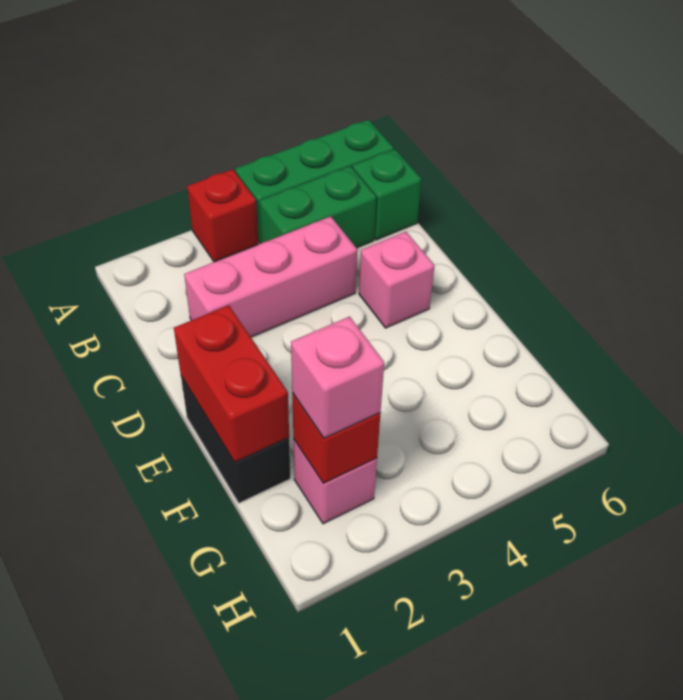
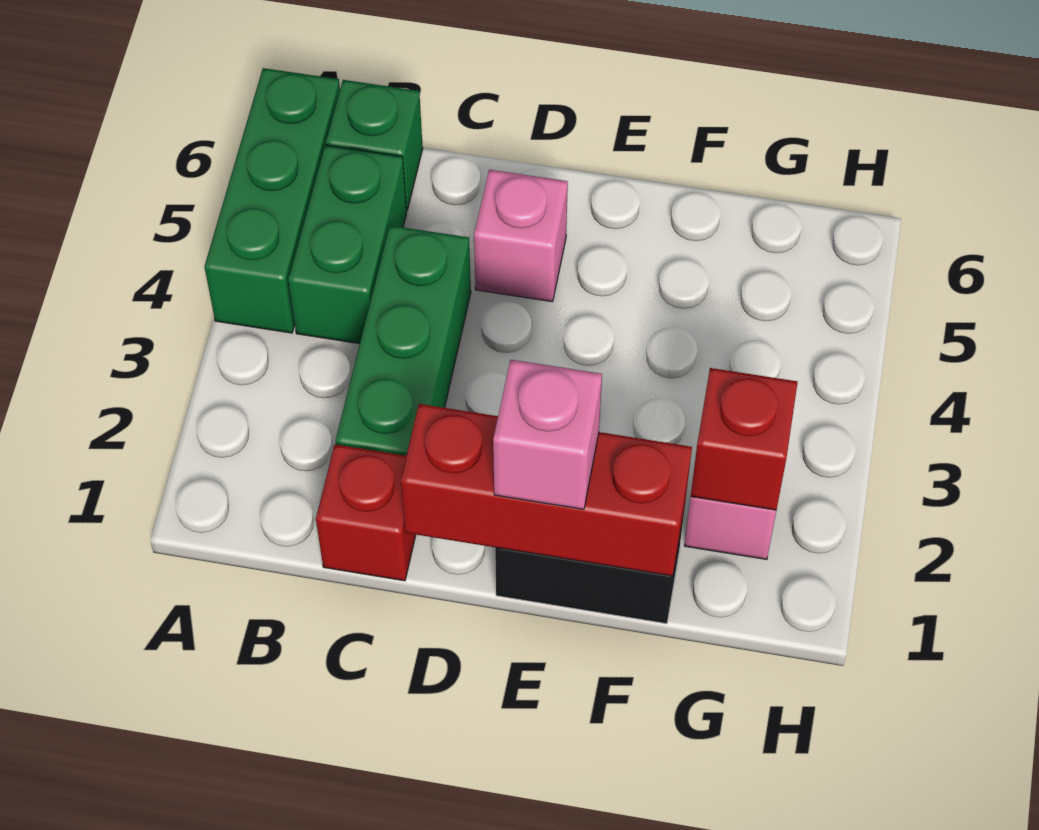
red brick A3 level 1 -> red brick C1 level 1
pink brick C2:C4 level 1 -> green brick C2:C4 level 1
red brick E1:F1 level 2 -> red brick D1:F1 level 2
pink brick G2 level 3 -> pink brick E1 level 3

